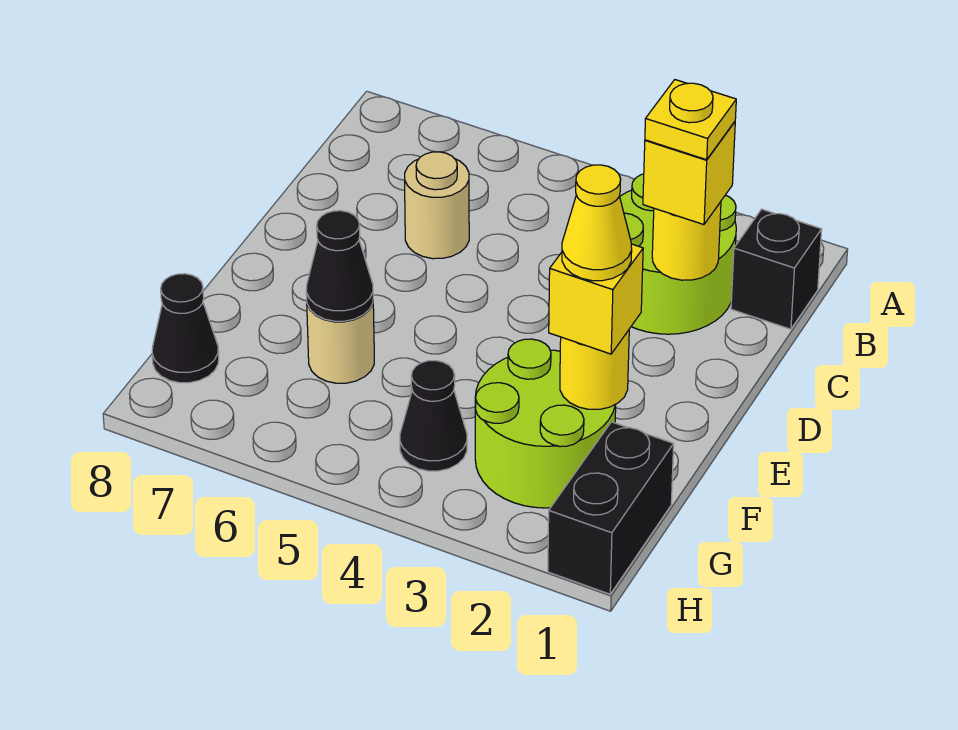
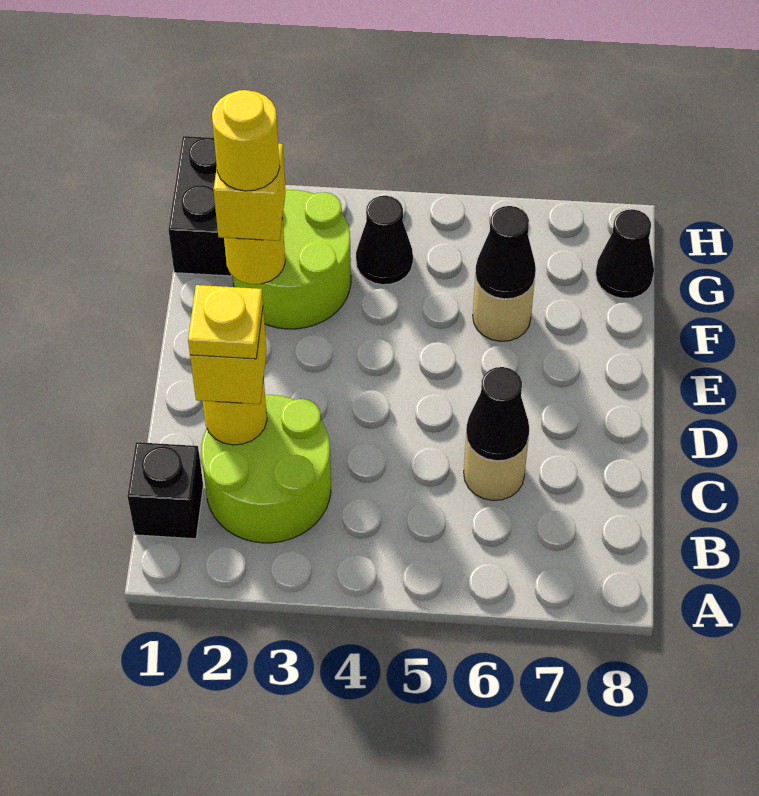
none -> black cone C6 level 2
yellow cone F2 level 4 -> yellow round brick F2 level 4

